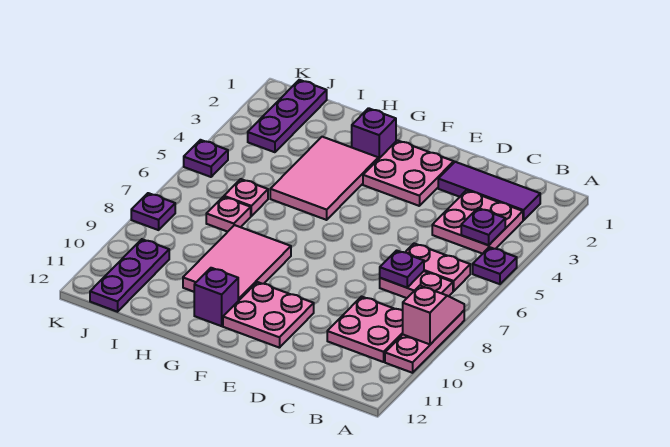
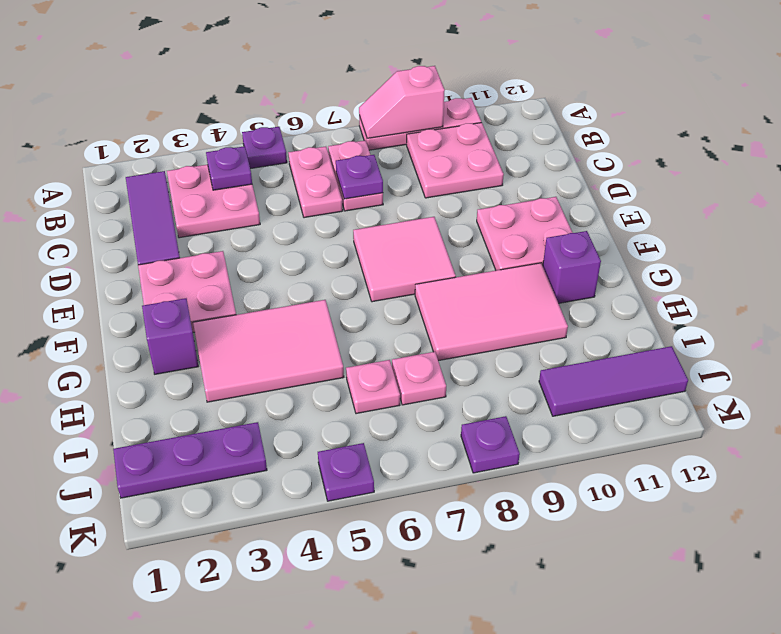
none -> pink tile E7:F8 level 1
purple plate J10:J12 level 1 -> purple tile J10:J12 level 1

